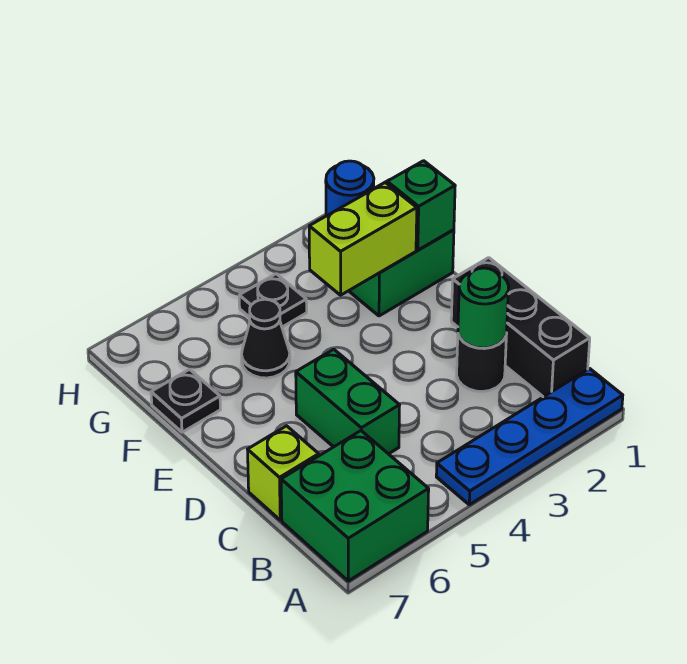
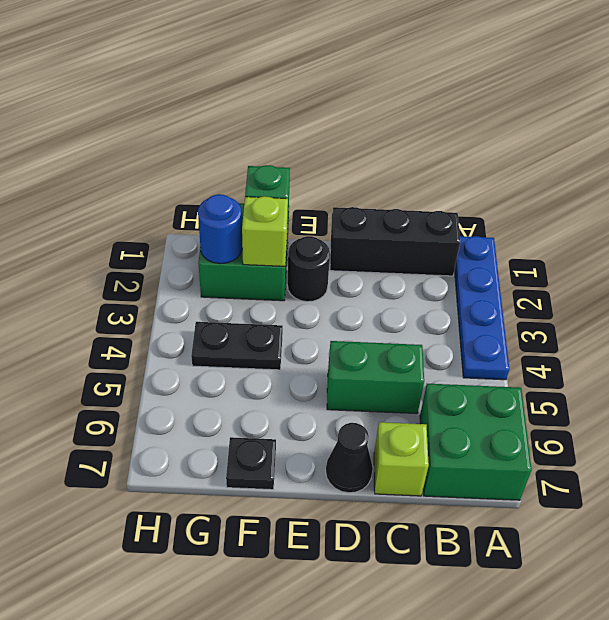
black round brick C2 level 1 -> black round brick E2 level 1
green round brick C2 level 2 -> none
lime brick F2:F3 level 2 -> lime brick F2 level 2
black cone F5 level 1 -> black cone D7 level 1
black plate G4 level 1 -> black plate F4:G4 level 1

